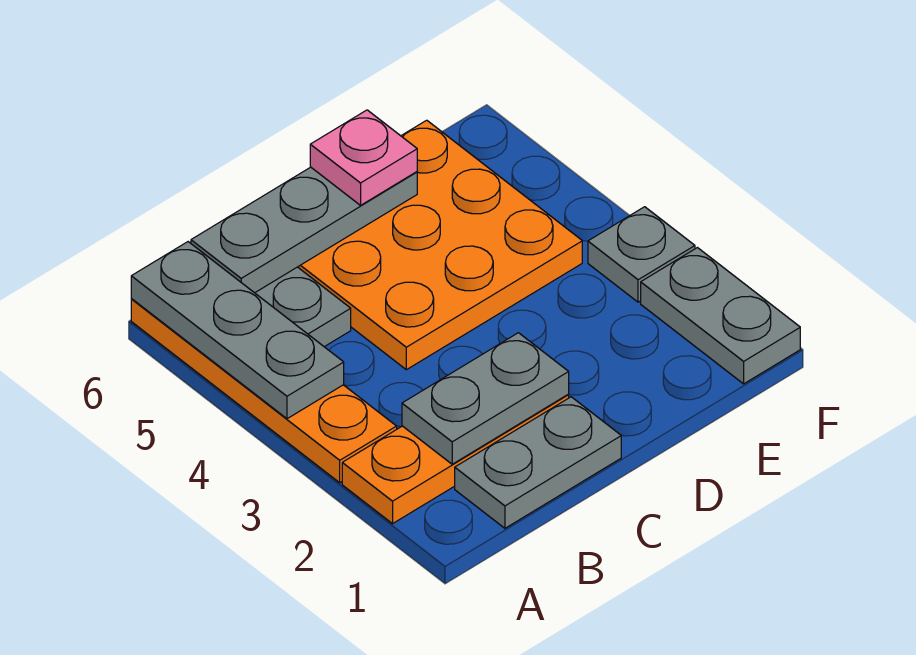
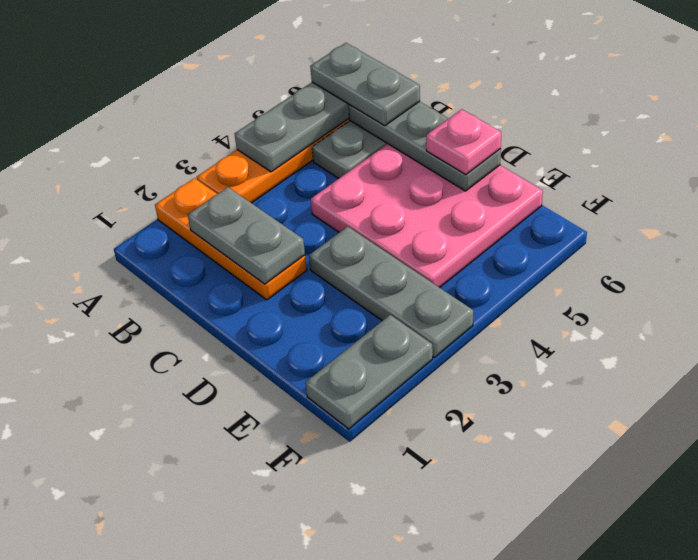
grey plate B1:C1 level 1 -> grey plate A6:B6 level 3
orange plate C4:E6 level 1 -> pink plate C4:E6 level 1
grey plate F3 level 1 -> grey plate D3:F3 level 1

